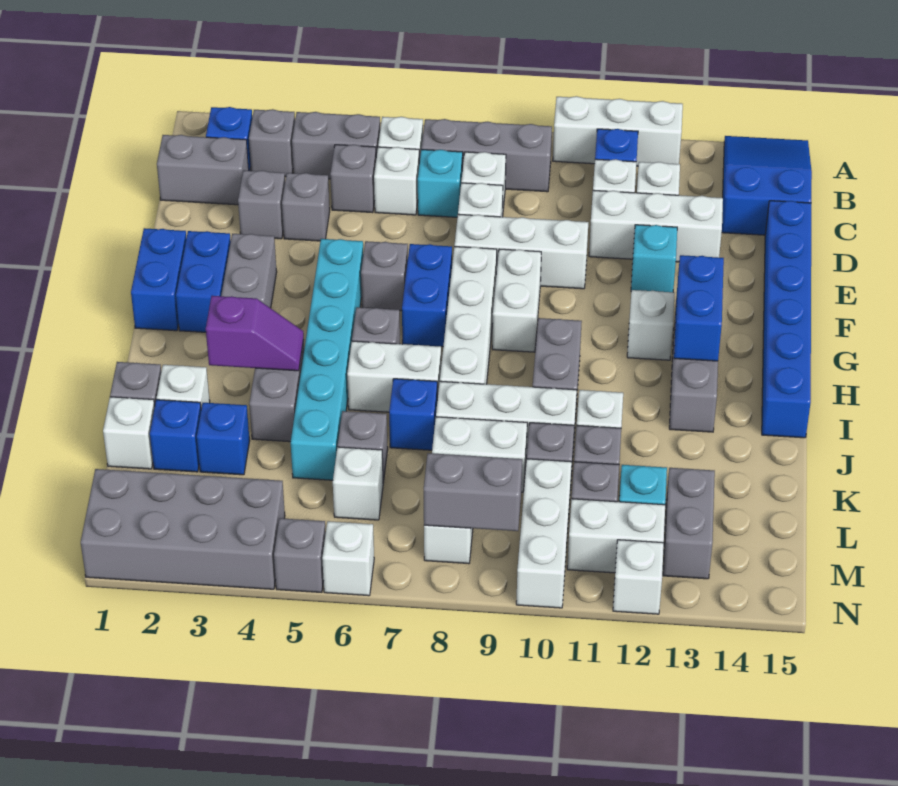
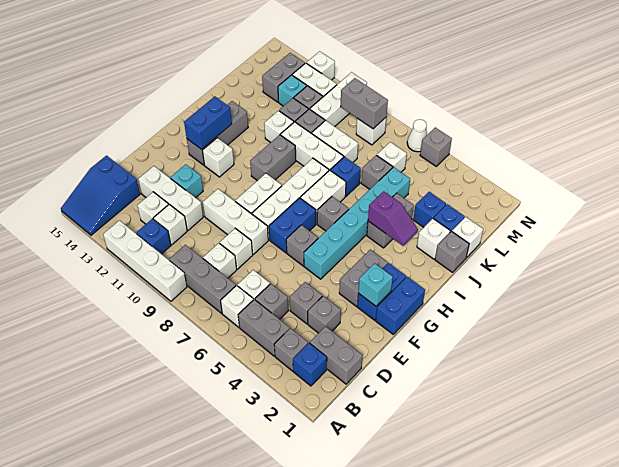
white brick A10:A12 level 1 -> white brick A9:A12 level 1
cyan brick C7 level 1 -> cyan brick F2 level 2
blue brick D15:I15 level 1 -> none
purple slope I3:I4 level 2 top 3 -> purple slope I3:I4 level 2 top 4
white brick I6:I7 level 1 -> white brick H7:I7 level 1
grey brick M1:N4 level 1 -> none
white brick N6 level 1 -> white cone N6 level 1

